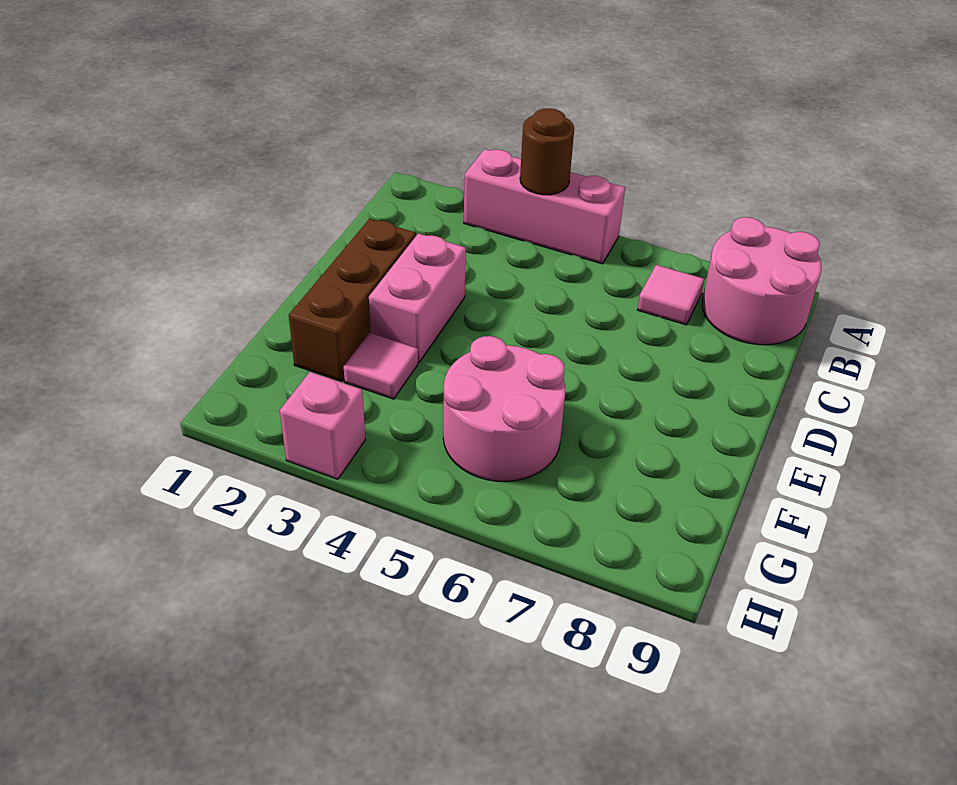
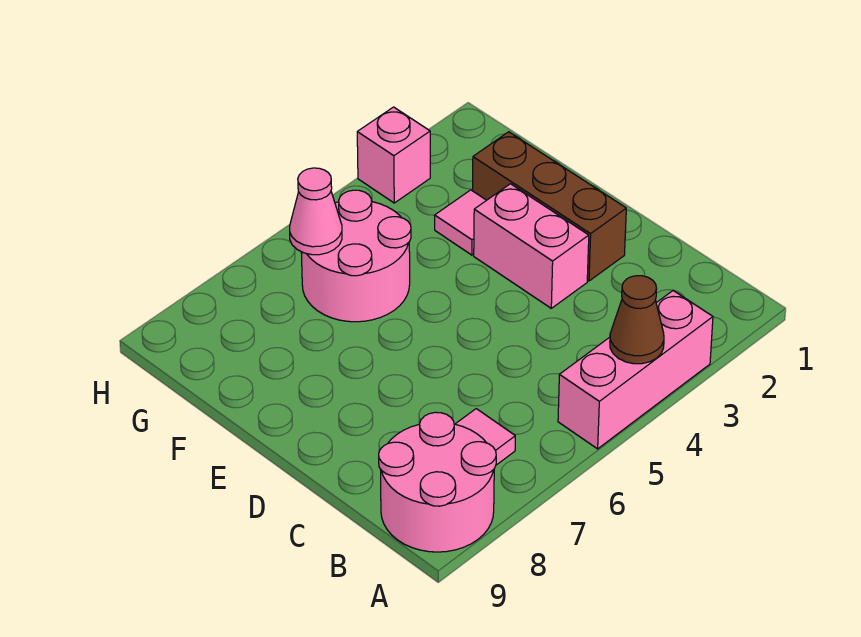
brown round brick A4 level 2 -> brown cone A4 level 2
none -> pink cone G6 level 2

